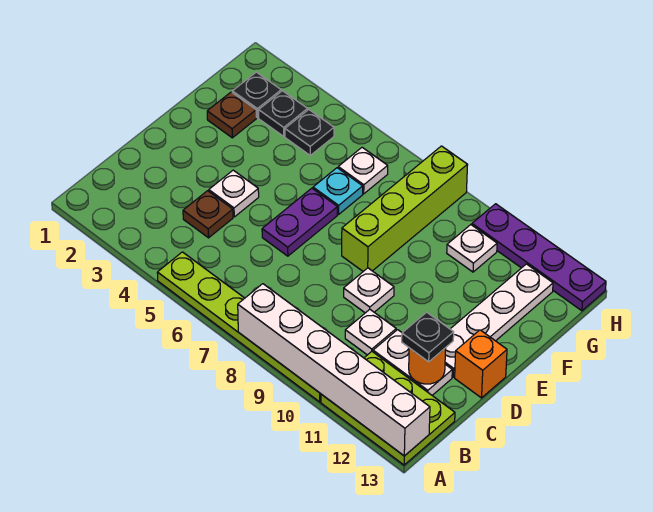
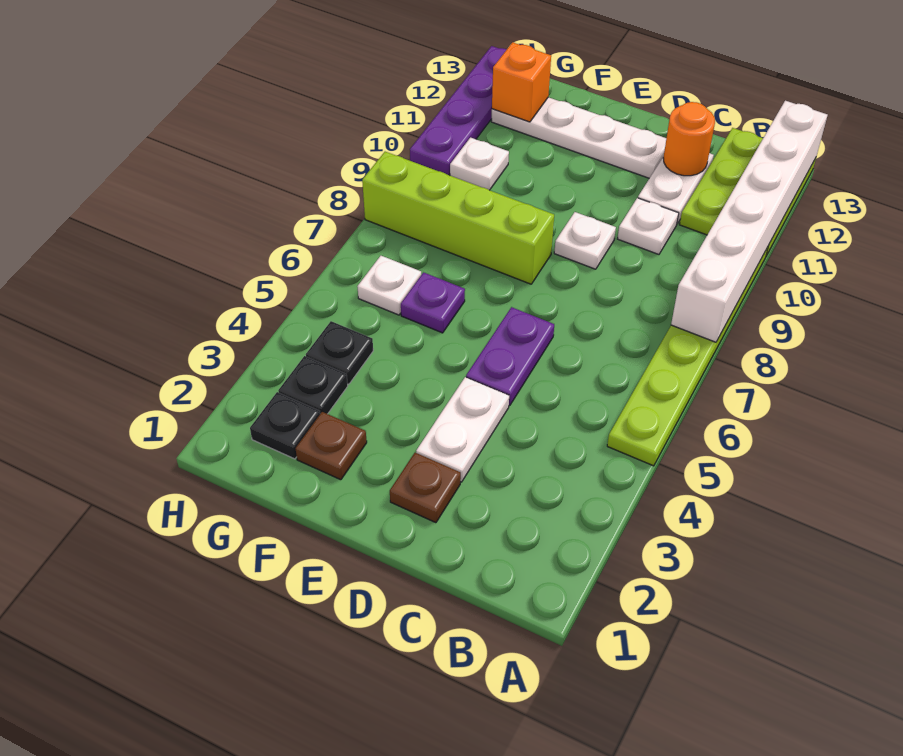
brown plate C4 level 1 -> brown plate D2 level 1
black plate C12 level 3 -> none
white plate D4 level 1 -> white plate D3:D4 level 1
purple plate D6:E6 level 1 -> purple plate D5:D6 level 1
orange brick D13 level 1 -> orange brick G12 level 2
cyan plate F6 level 1 -> purple plate F6 level 1

